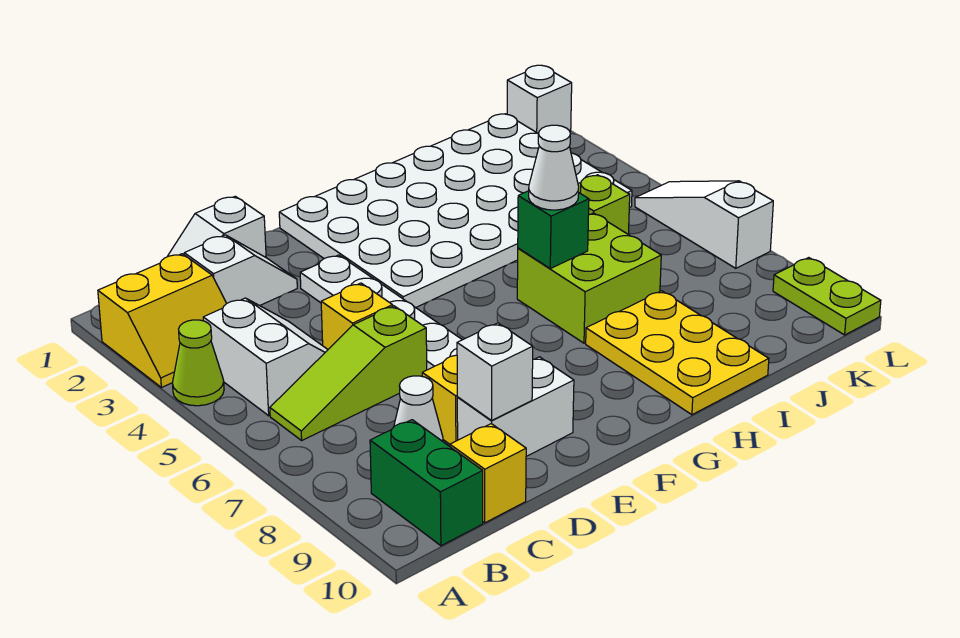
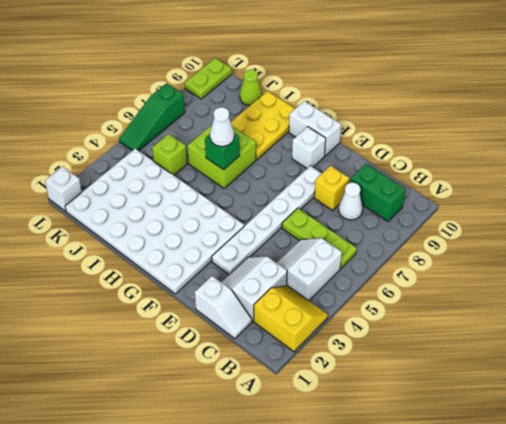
lime cone A4 level 1 -> lime cone J10 level 1
lime slope B6:D6 level 1 top D -> lime plate B6:D6 level 1
green brick B9:B10 level 1 -> green brick B9:C9 level 1
white slope C2:D2 level 1 top C -> white slope C2:D3 level 1 top C
yellow brick C10 level 1 -> none
yellow brick D5 level 1 -> none
white brick D9:E9 level 1 -> white brick F10:G10 level 1
white brick D9 level 2 -> white brick F9 level 1
white slope L5:L7 level 1 top 7 -> green slope L5:L7 level 1 top 7

